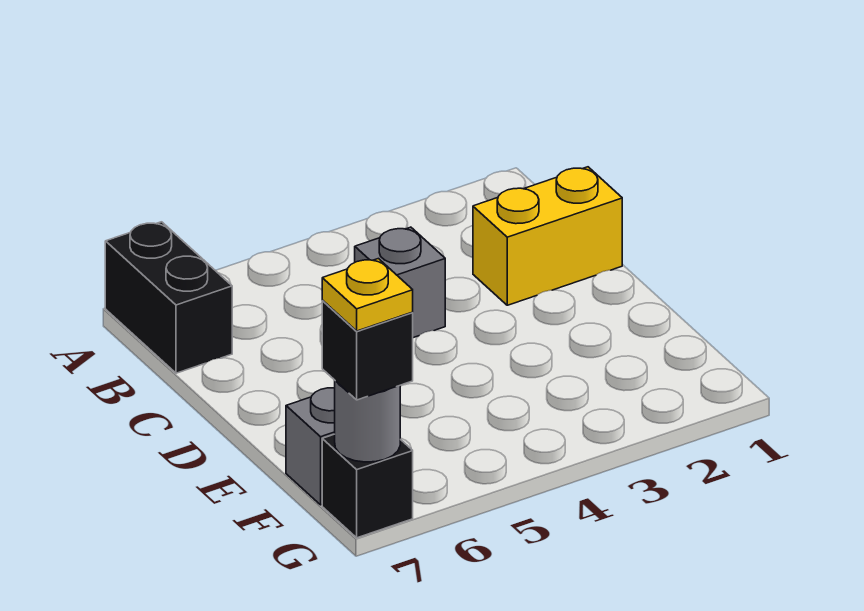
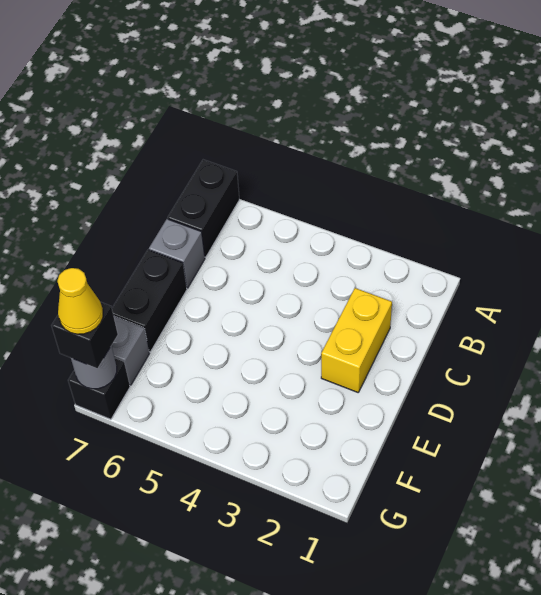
yellow brick C1:C2 level 1 -> yellow brick C2:D2 level 1
grey brick C4 level 1 -> grey brick C7 level 1
none -> black brick D7:E7 level 1
yellow plate G7 level 4 -> yellow cone G7 level 4

